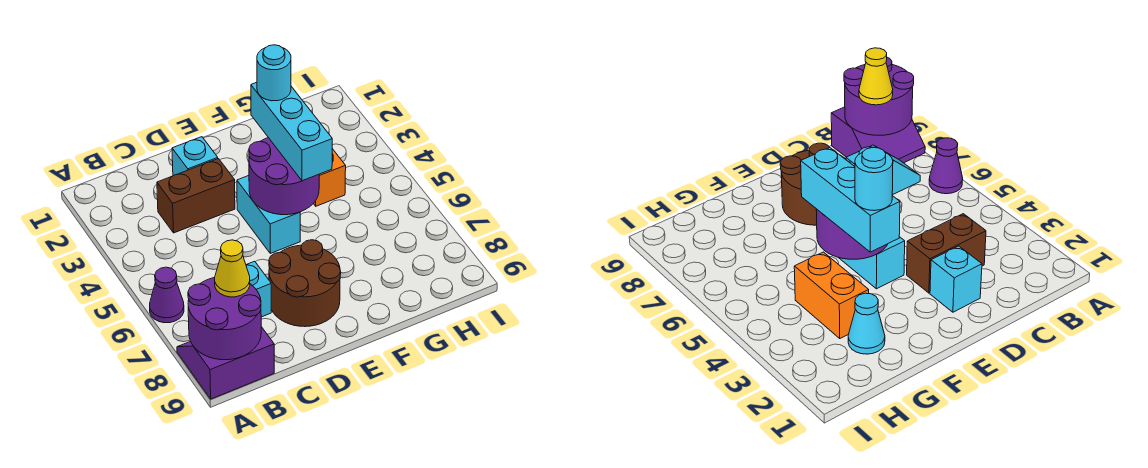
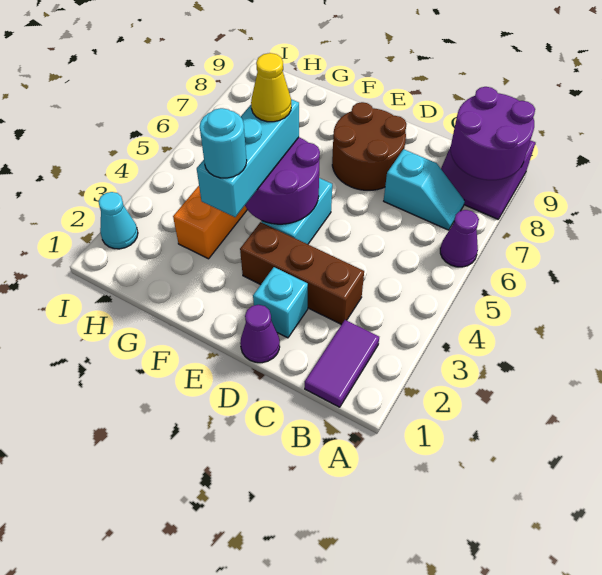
none -> purple tile B1:B2 level 1
yellow cone B8 level 3 -> yellow cone F5 level 4
brown brick C3:D3 level 1 -> brown brick C3:E3 level 1
none -> purple cone D1 level 1
cyan cone G2 level 1 -> cyan cone I2 level 1

